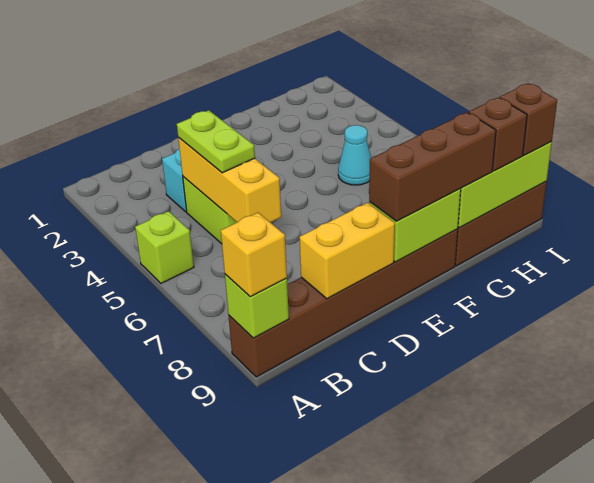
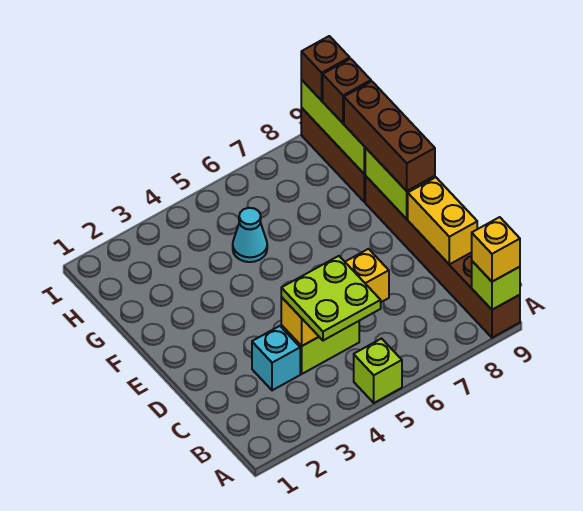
lime plate C4:C5 level 3 -> lime plate B4:C5 level 3

